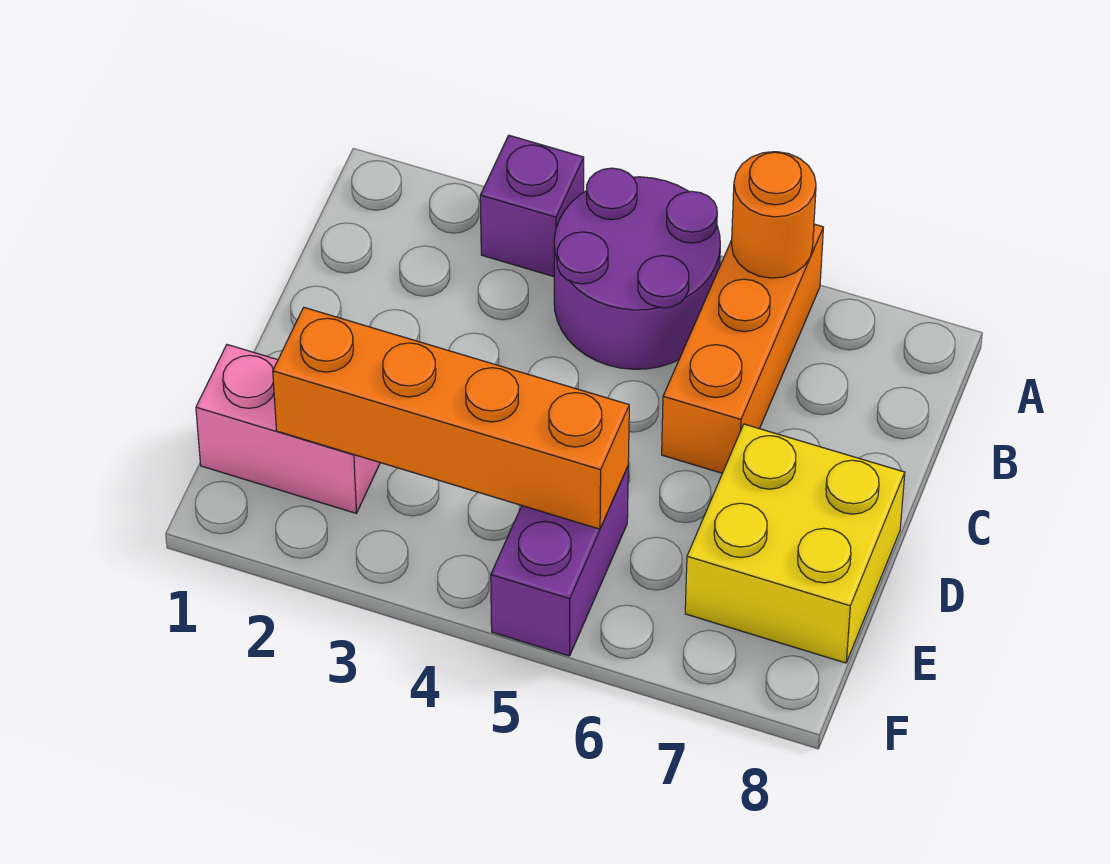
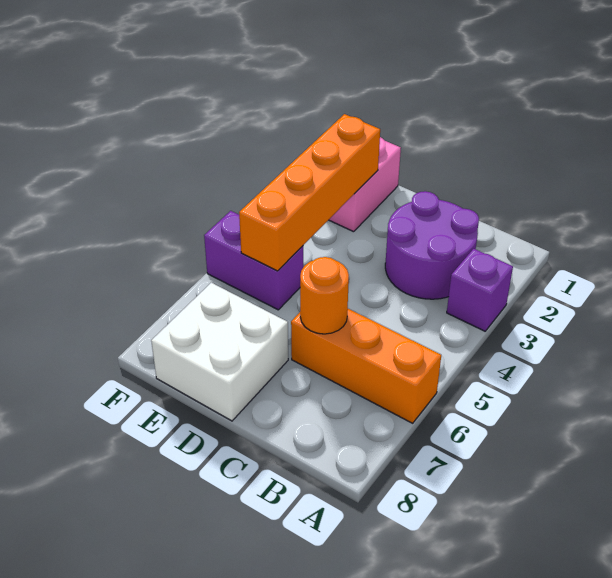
purple round brick A4:B5 level 1 -> purple round brick B2:C3 level 1
orange round brick A6 level 2 -> orange round brick C6 level 2
yellow brick D7:E8 level 1 -> white brick D7:E8 level 1

